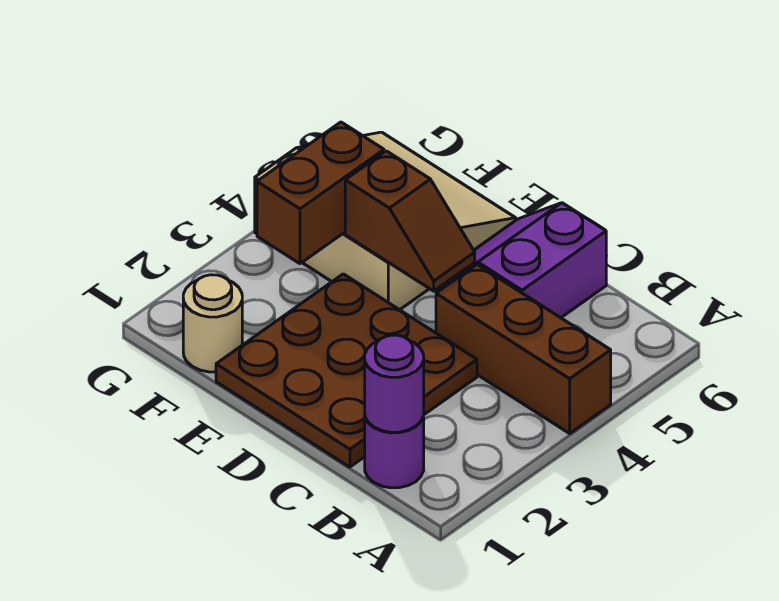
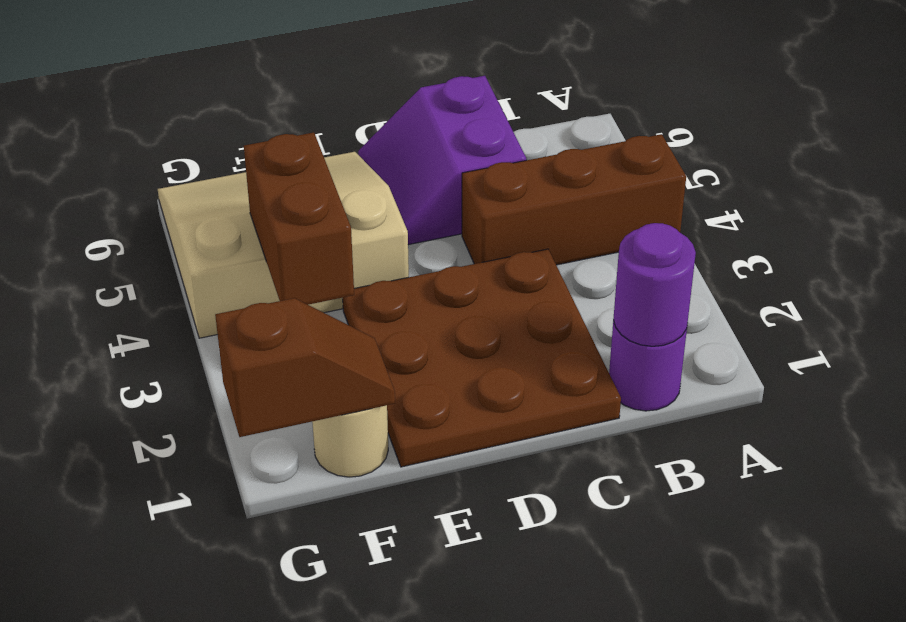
brown slope D4:E4 level 2 top E -> brown slope F1:G1 level 2 top G

